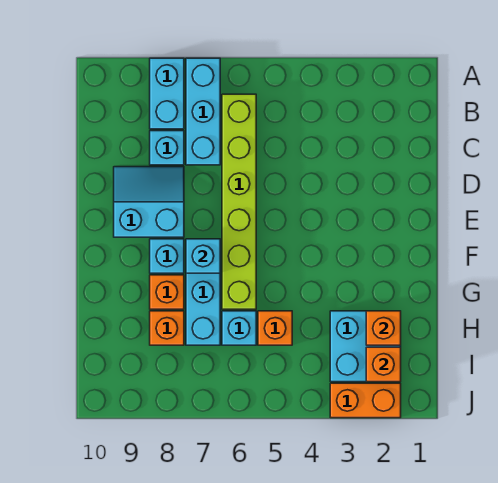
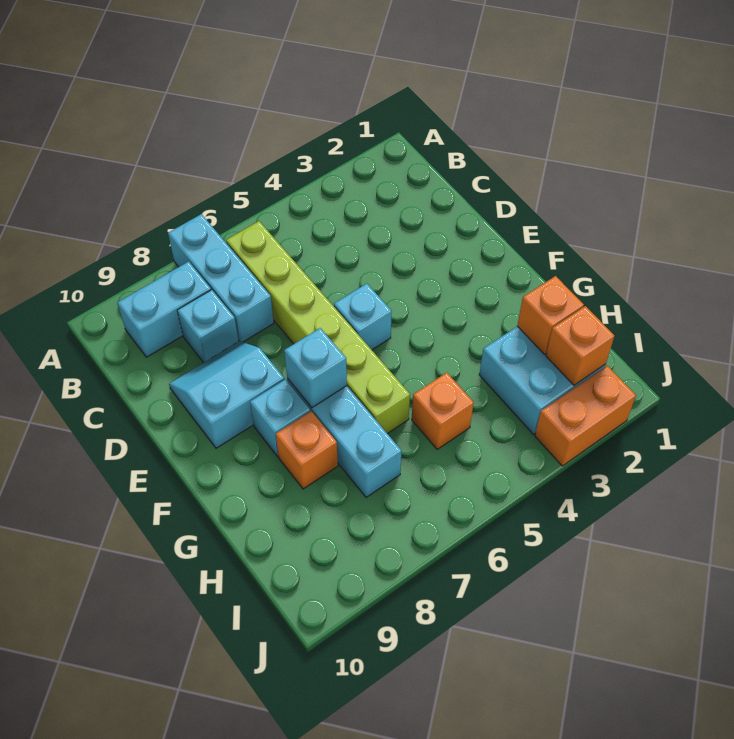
cyan brick A8:B8 level 1 -> cyan brick B8:B9 level 1
cyan brick H6 level 1 -> cyan brick E5 level 1
orange brick H8 level 1 -> none

